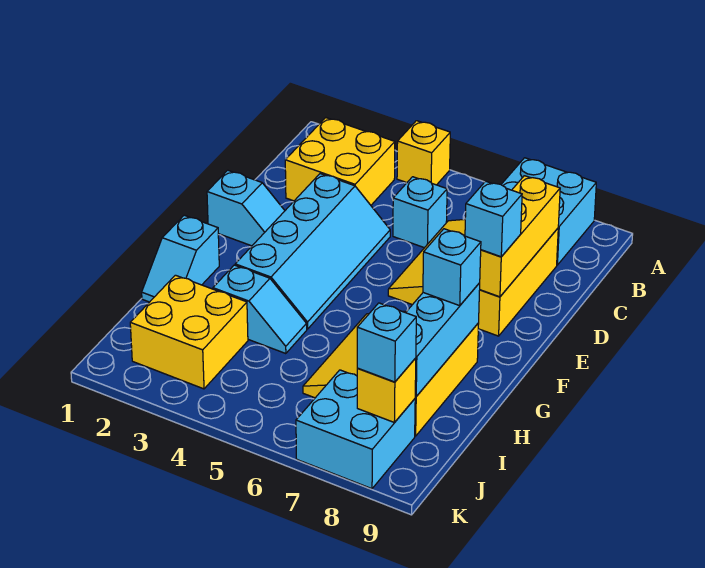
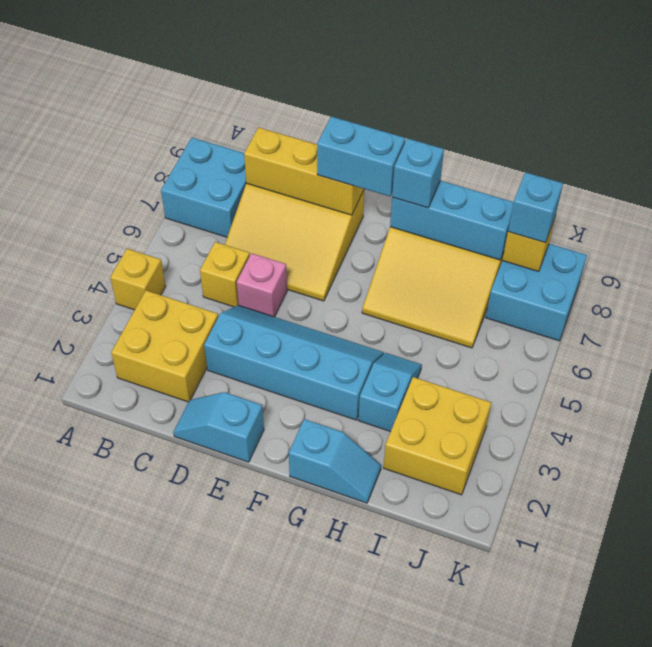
cyan brick C5 level 1 -> yellow brick C5 level 1
none -> pink brick D5 level 1
cyan slope E1:E2 level 1 top 1 -> cyan slope D1:E1 level 1 top E
cyan brick E8 level 3 -> cyan brick E8:F8 level 3

